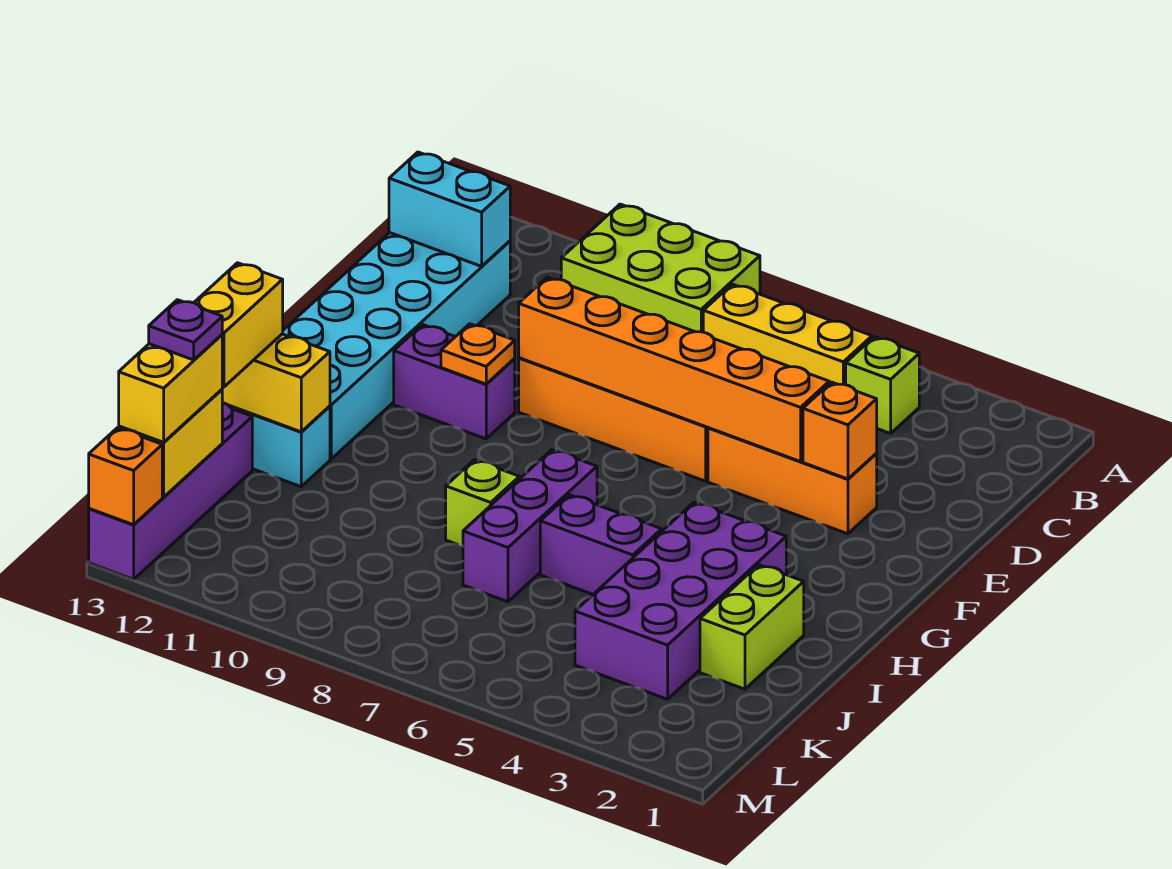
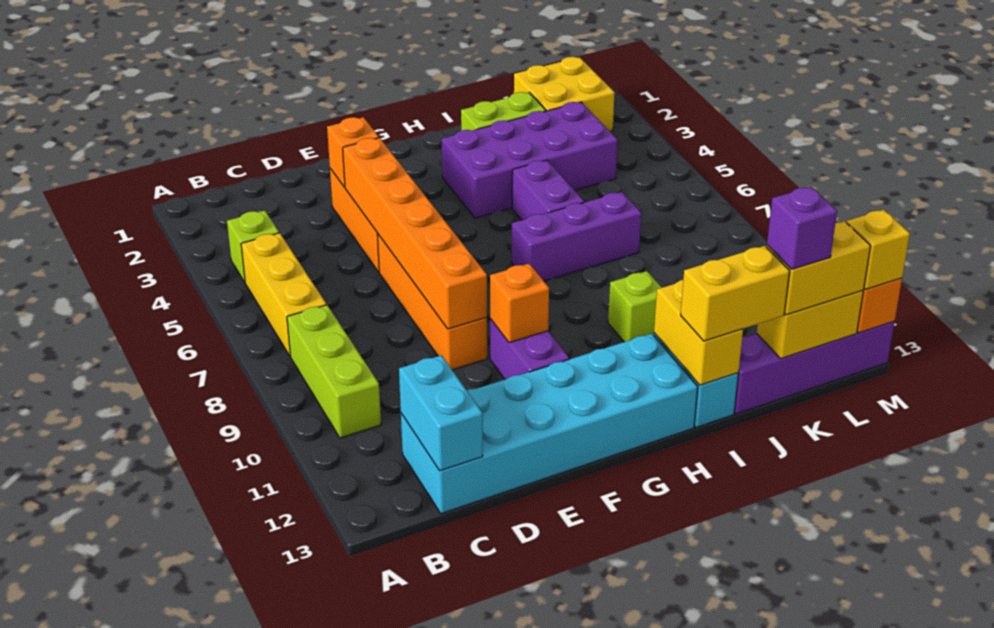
lime brick A8:B10 level 1 -> lime brick B8:B10 level 1
orange plate F10 level 2 -> orange brick F10 level 2
lime brick I8 level 1 -> lime brick I10 level 1
none -> yellow brick K1:L2 level 1
purple plate K13 level 4 -> purple brick K13 level 4
none -> yellow brick M13 level 3

